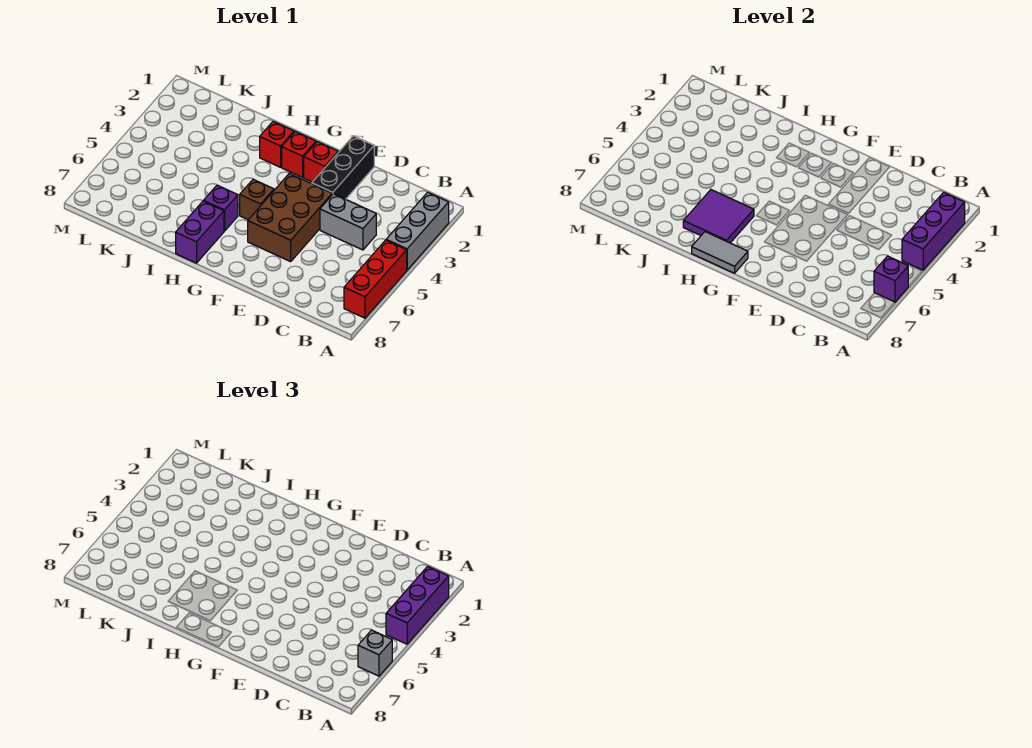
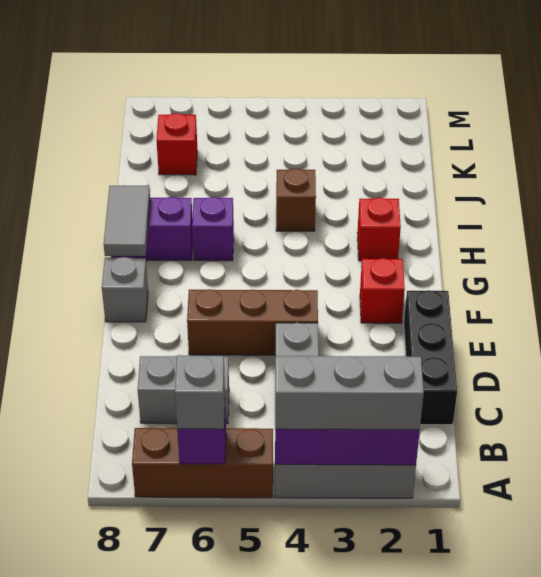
purple brick A2:A4 level 3 -> grey brick A2:A4 level 3
red brick A5:A7 level 1 -> brown brick A5:A7 level 1
none -> grey brick C6:C7 level 1
black brick E1:E3 level 1 -> black brick C1:E1 level 1
brown brick E4:F6 level 1 -> brown brick E4:E6 level 1
none -> grey brick F8 level 1
red brick G2 level 1 -> red brick K7 level 1
brown brick G5 level 1 -> brown brick I4 level 1
purple tile H6:I7 level 2 -> none

